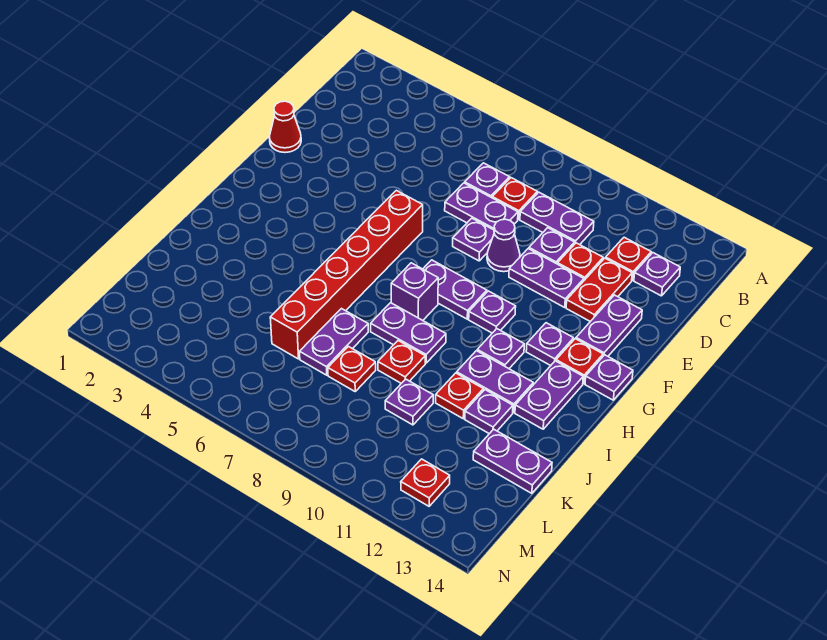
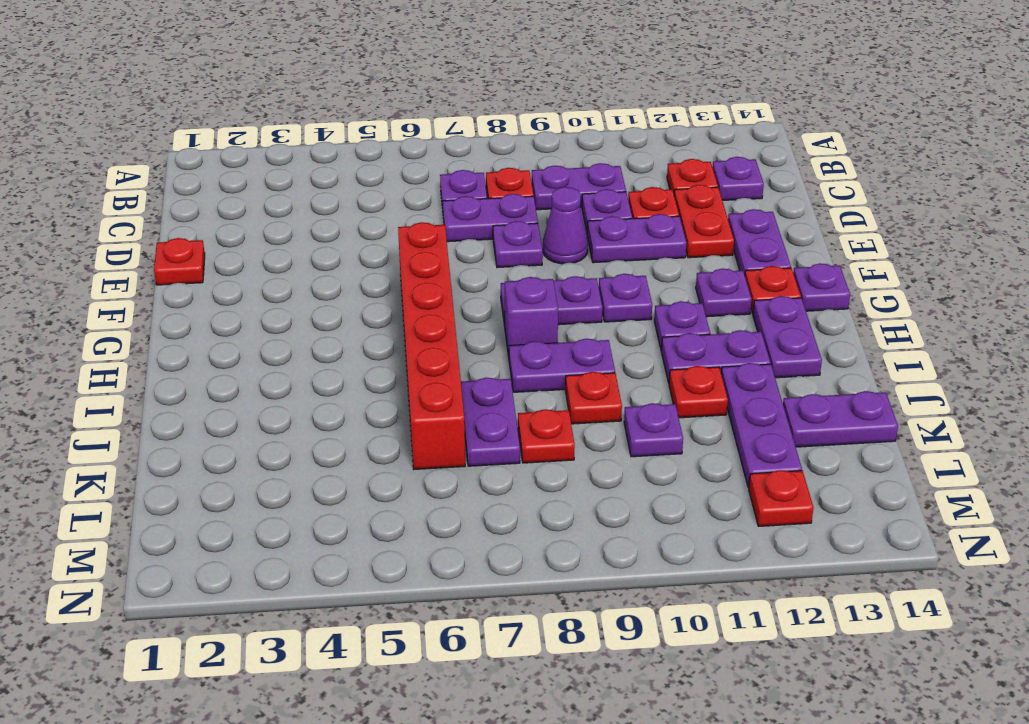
red cone E1 level 1 -> red plate E1 level 1
purple plate J12 level 1 -> purple plate J12:L12 level 1

